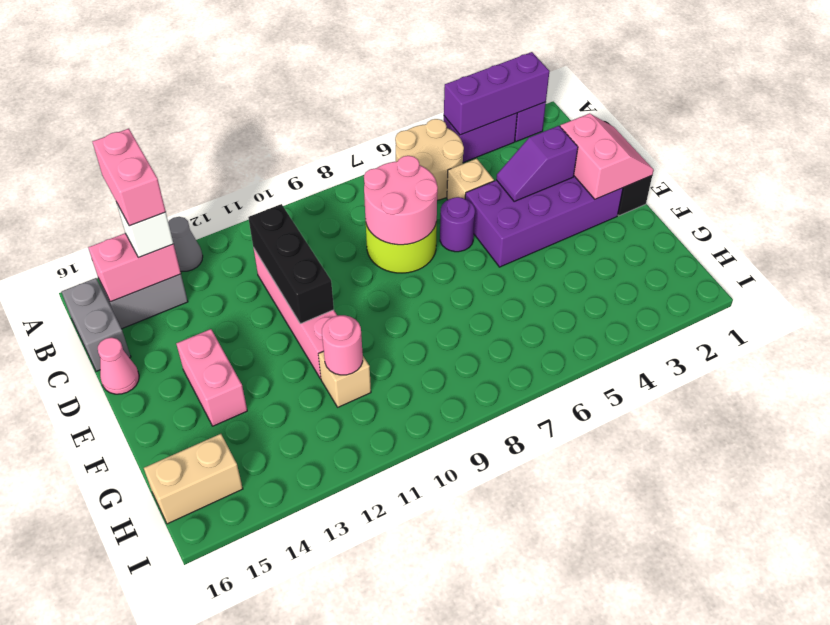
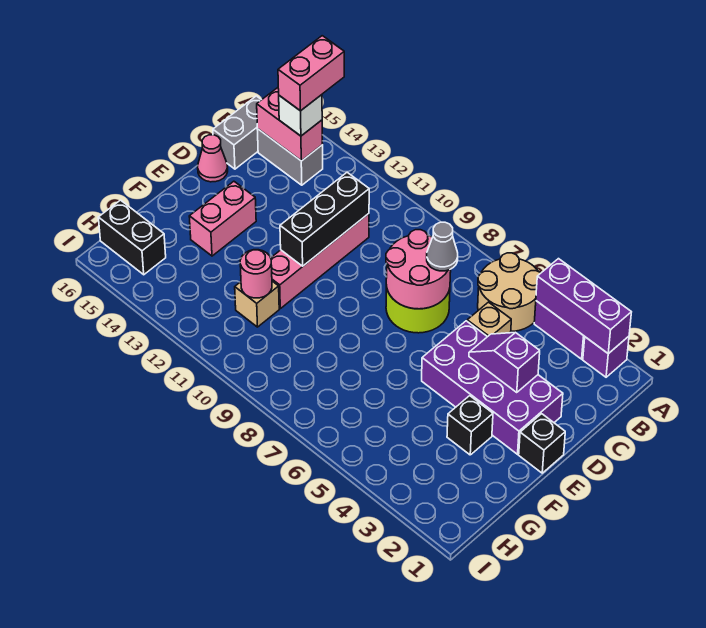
grey cone A13 level 1 -> grey cone C7 level 3
pink slope D1:E2 level 2 top 2 -> none
purple round brick D6 level 1 -> none
none -> black brick F3 level 1
tan brick H15:H16 level 1 -> black brick H15:H16 level 1

